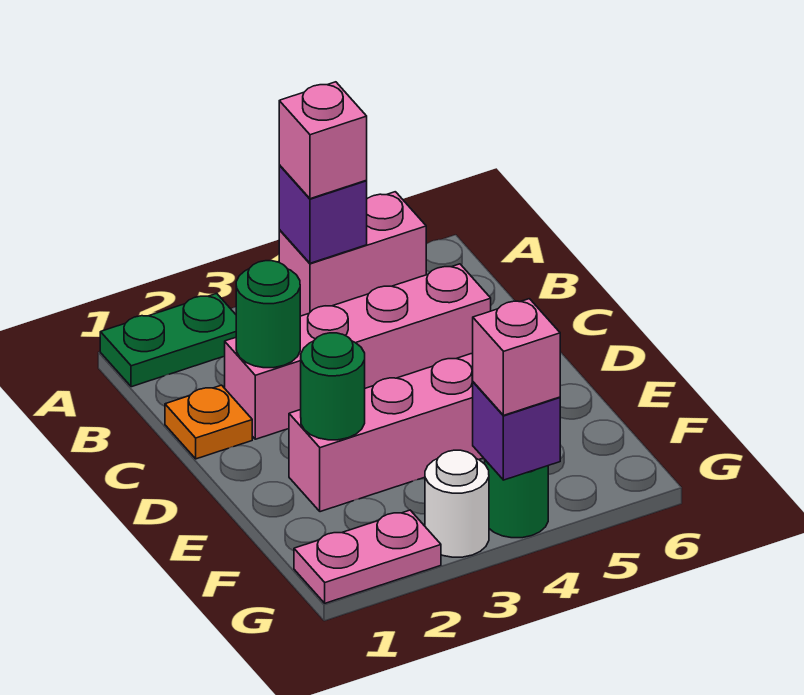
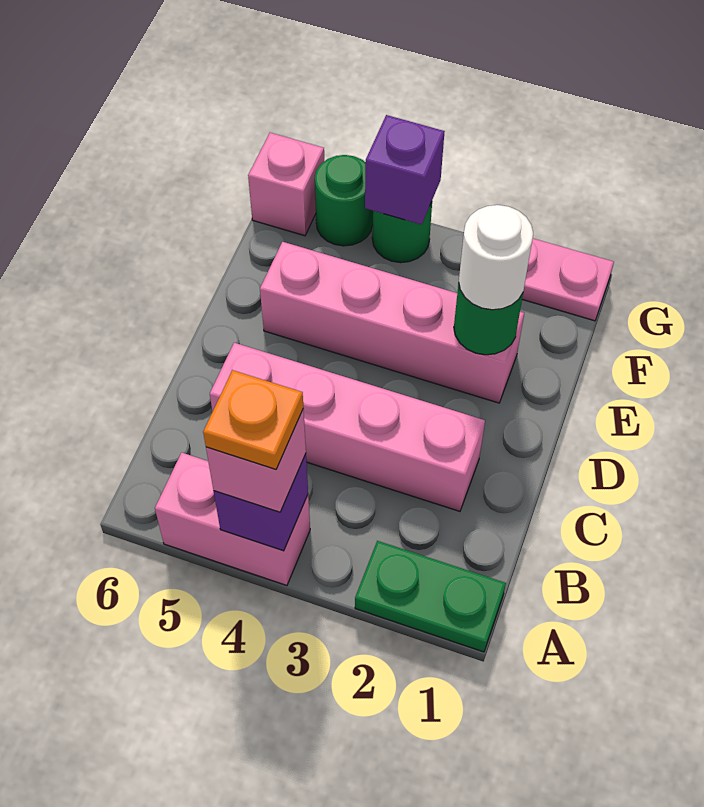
orange plate C1 level 1 -> orange plate A4 level 4
green round brick C2 level 2 -> green round brick G5 level 1
white round brick G3 level 1 -> white round brick E2 level 3
pink brick G4 level 3 -> pink brick G6 level 1

